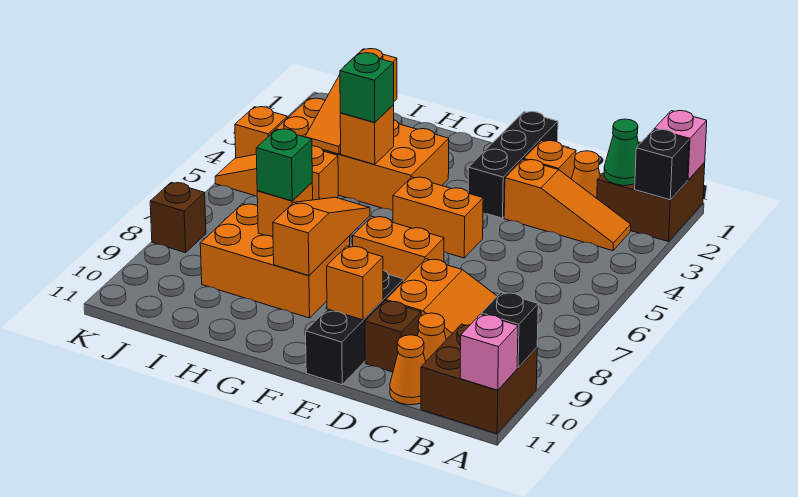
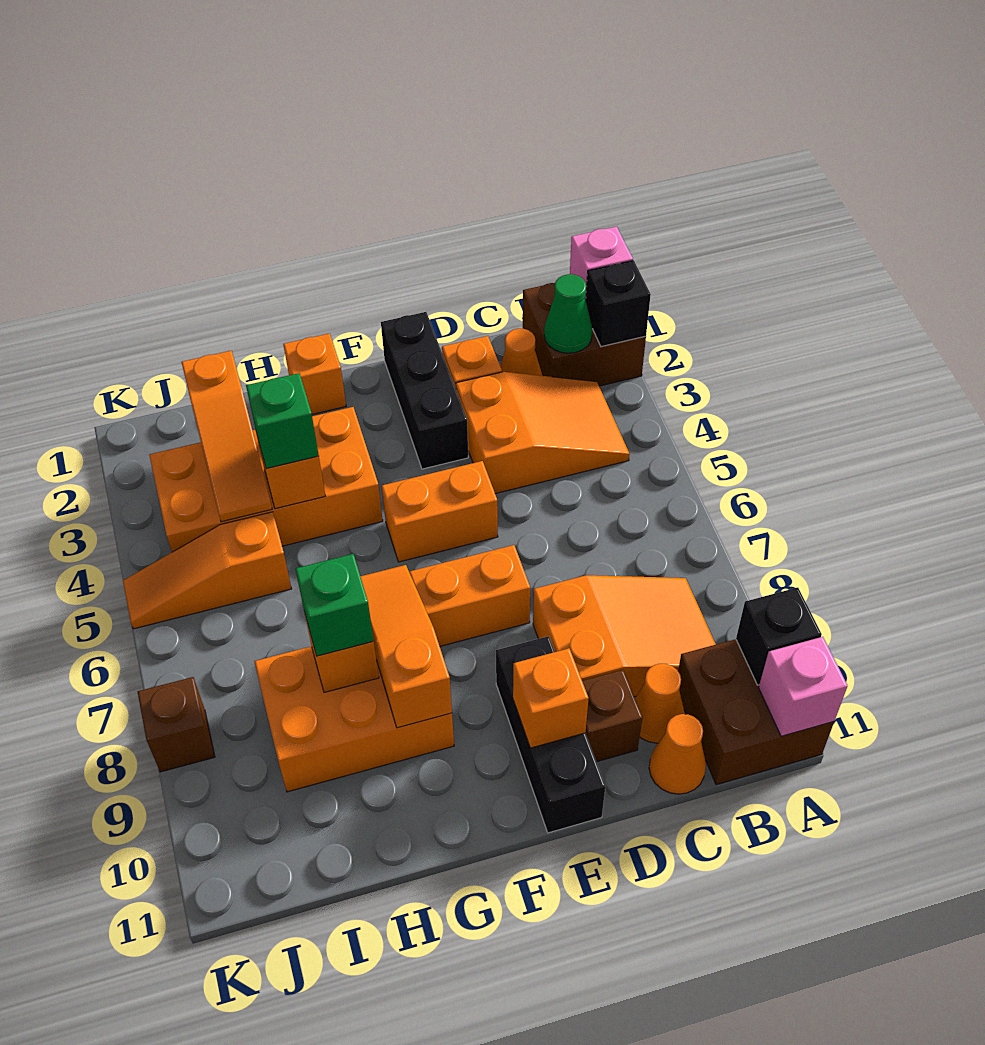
orange slope B3:D3 level 1 top D -> orange slope B3:D4 level 1 top D
orange brick K4 level 1 -> orange brick G1 level 1

